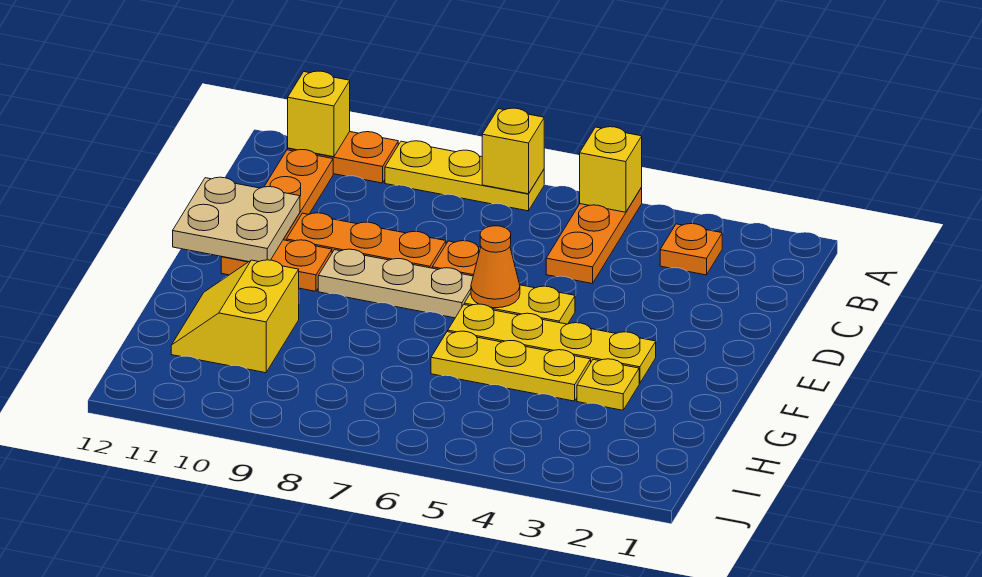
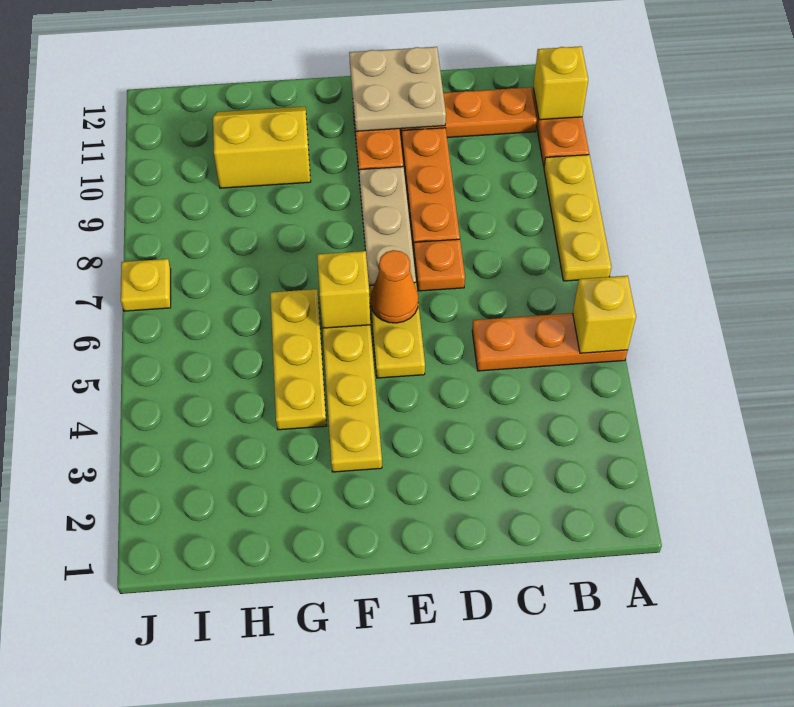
yellow brick A7 level 2 -> yellow brick F6 level 2
orange plate B3 level 1 -> none
yellow plate G3 level 1 -> yellow plate J7 level 1

